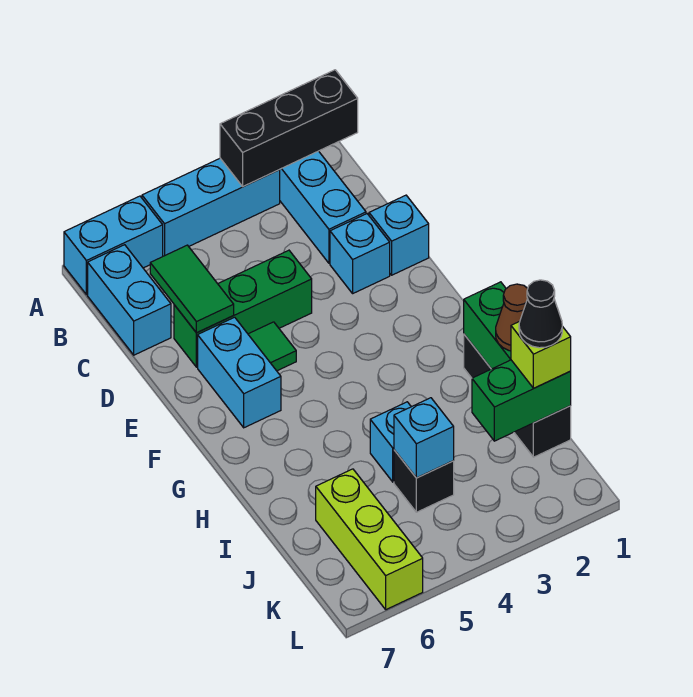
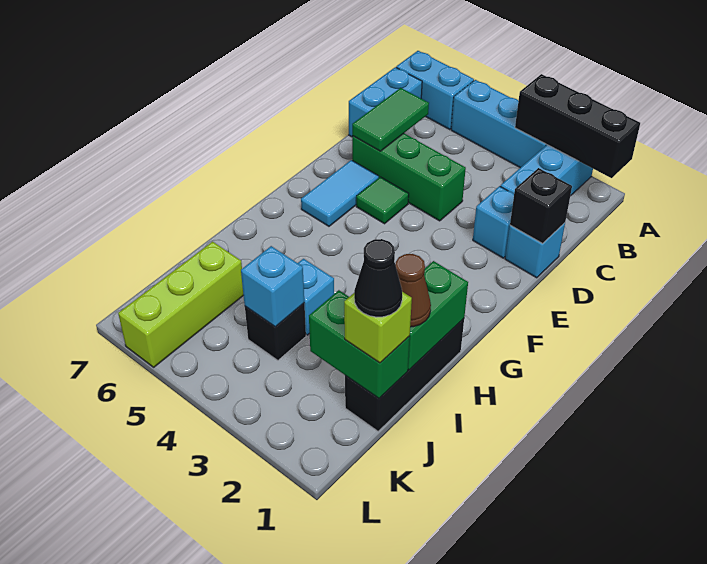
none -> black brick D1 level 2
cyan brick E6:F6 level 1 -> cyan tile E6:F6 level 1

